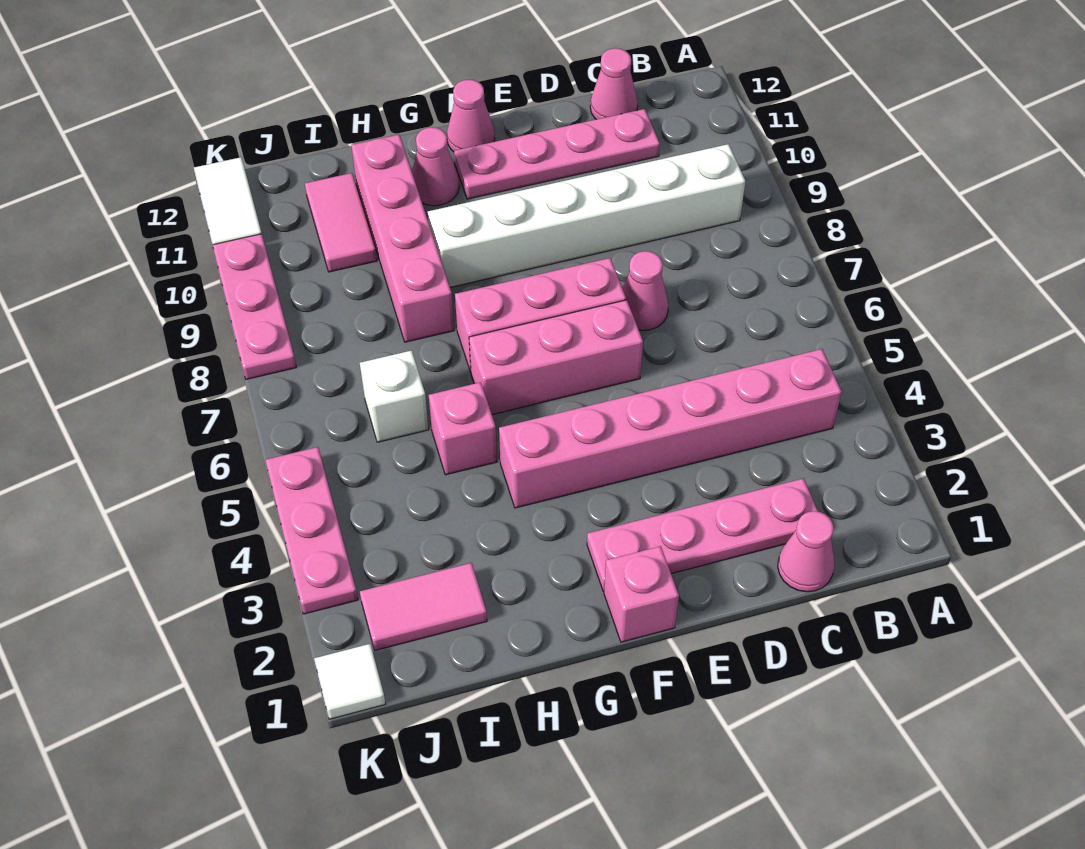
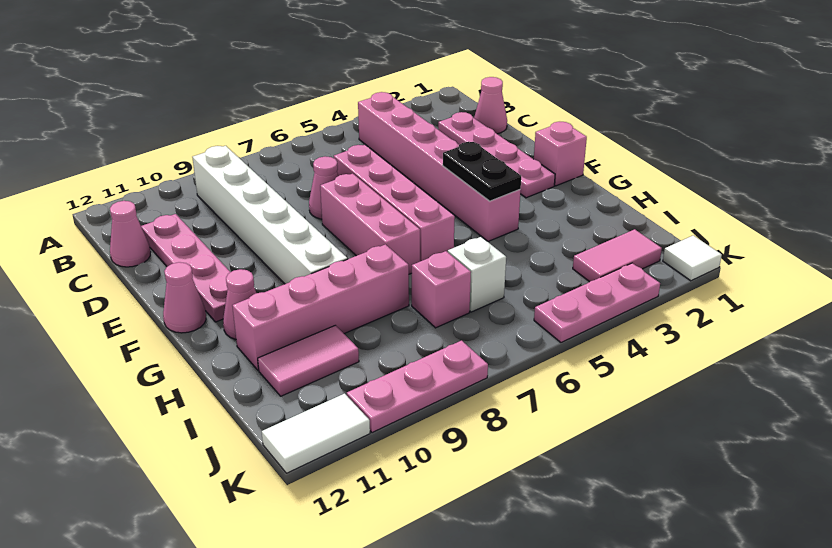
pink brick E6:G6 level 1 -> pink brick D6:G6 level 1
none -> black plate F4:G4 level 2
pink brick H5 level 1 -> pink brick I7 level 1
pink tile I2:J2 level 1 -> pink tile J2:J3 level 1

